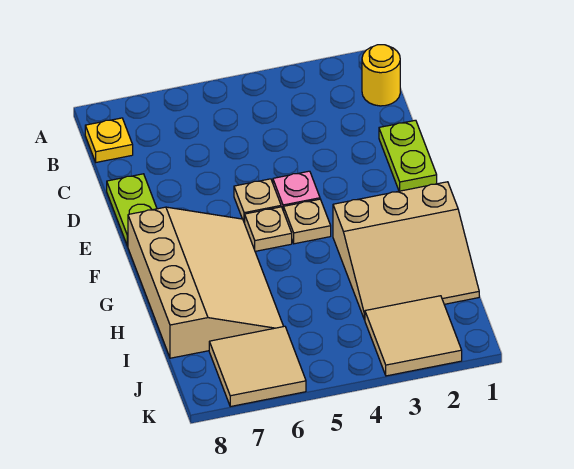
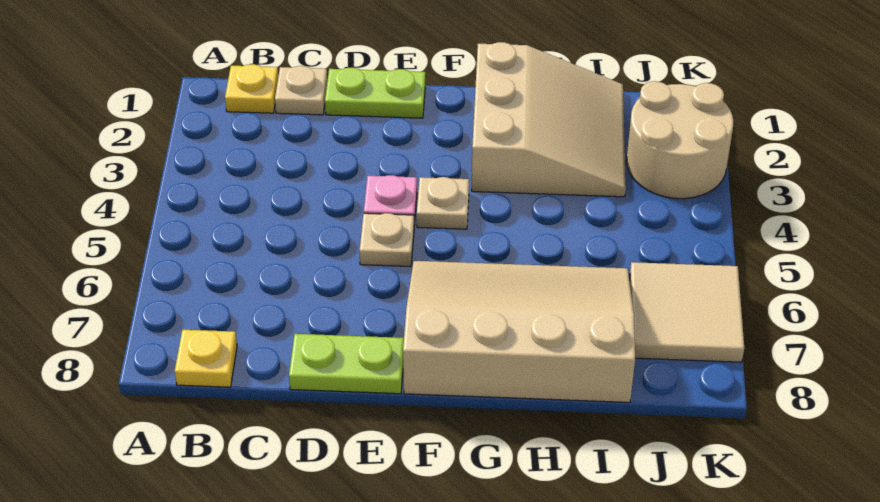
yellow round brick B1 level 1 -> yellow plate B1 level 1
tan plate F5 level 1 -> tan plate C1 level 1
tan tile J2:K3 level 1 -> tan round brick J2:K3 level 1

